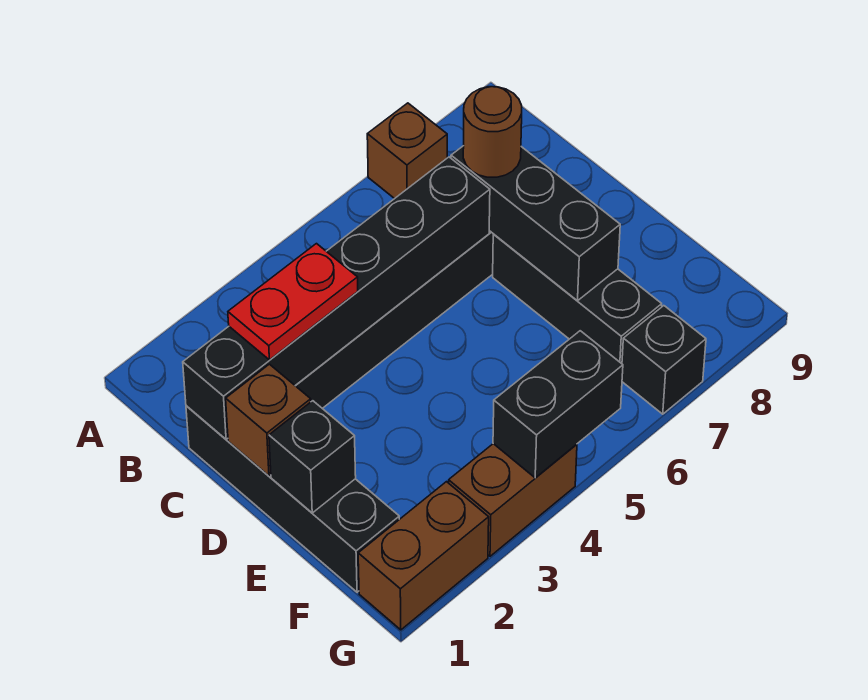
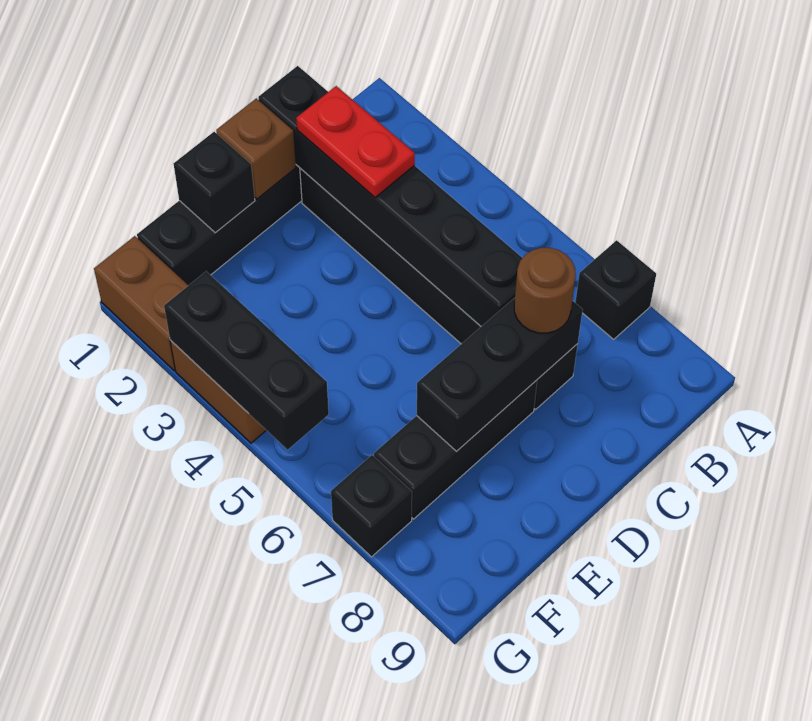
brown brick A7 level 1 -> black brick A7 level 1
black brick G4:G5 level 2 -> black brick G3:G5 level 2

